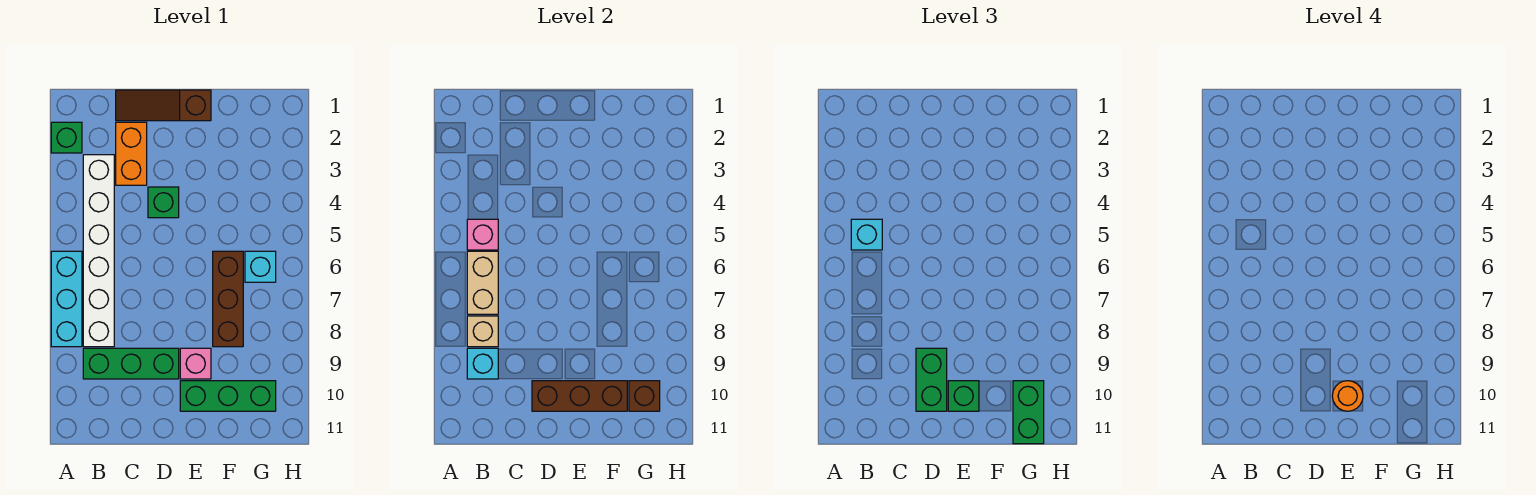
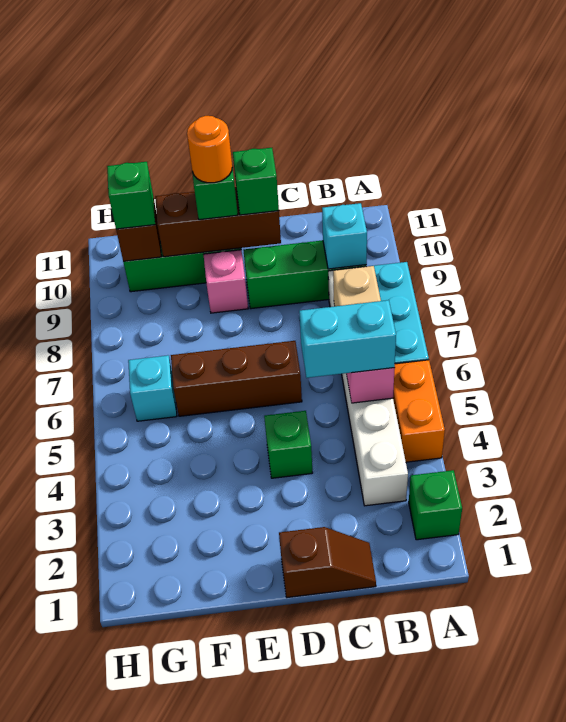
cyan brick B5 level 3 -> cyan brick B5:C5 level 3
tan brick B8 level 2 -> none
brown slope C1:E1 level 1 top E -> brown slope C1:D1 level 1 top D
orange brick C2:C3 level 1 -> orange brick A4:A5 level 1
green brick D9:D10 level 3 -> green brick D10 level 3
brown brick F6:F8 level 1 -> brown brick D6:F6 level 1
green brick G10:G11 level 3 -> green brick G10 level 3

